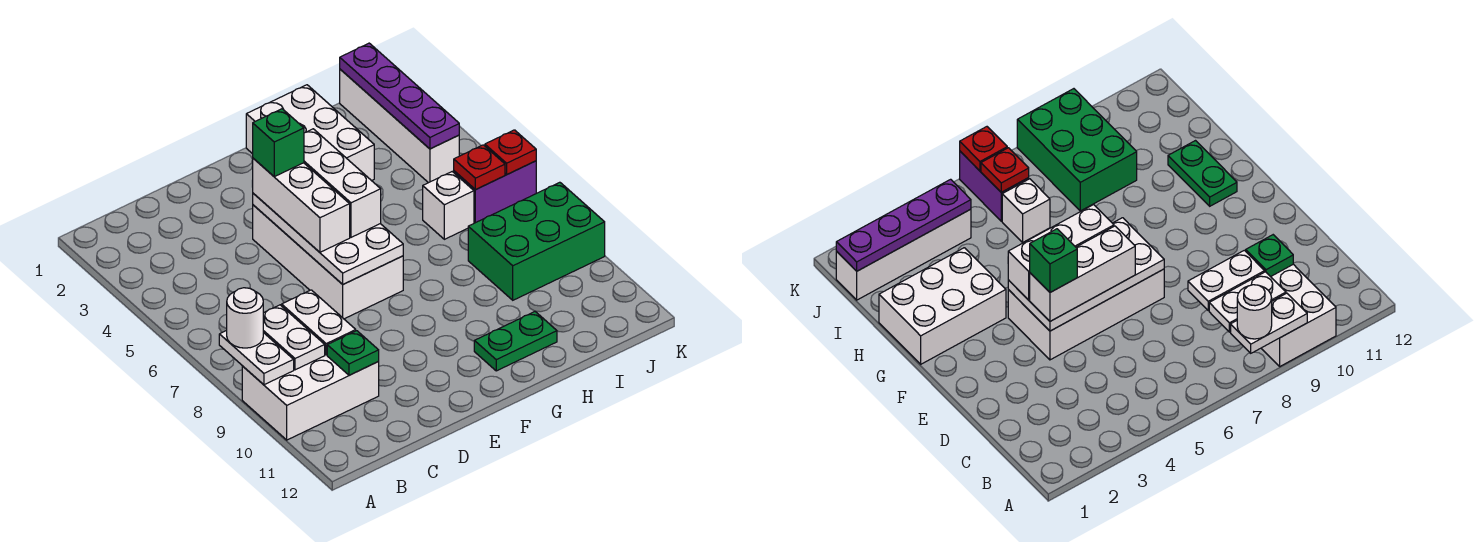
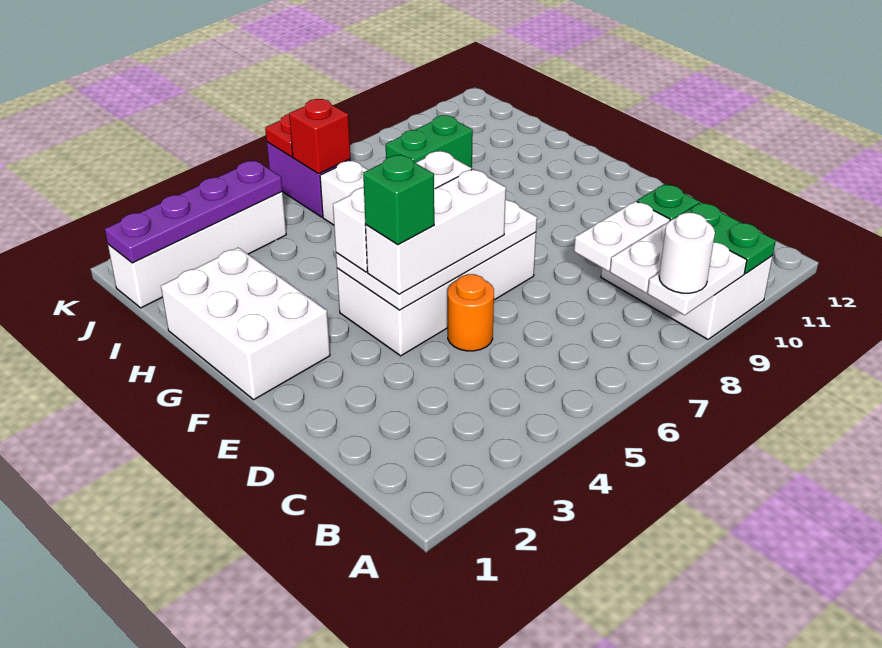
none -> orange round brick D5 level 1
white brick G1:H3 level 1 -> white brick F1:H2 level 1
green plate G11:H11 level 1 -> green plate A10:B10 level 2
green brick I8:K9 level 1 -> green brick I8:I9 level 1
red plate J6 level 2 -> red brick J6 level 2

